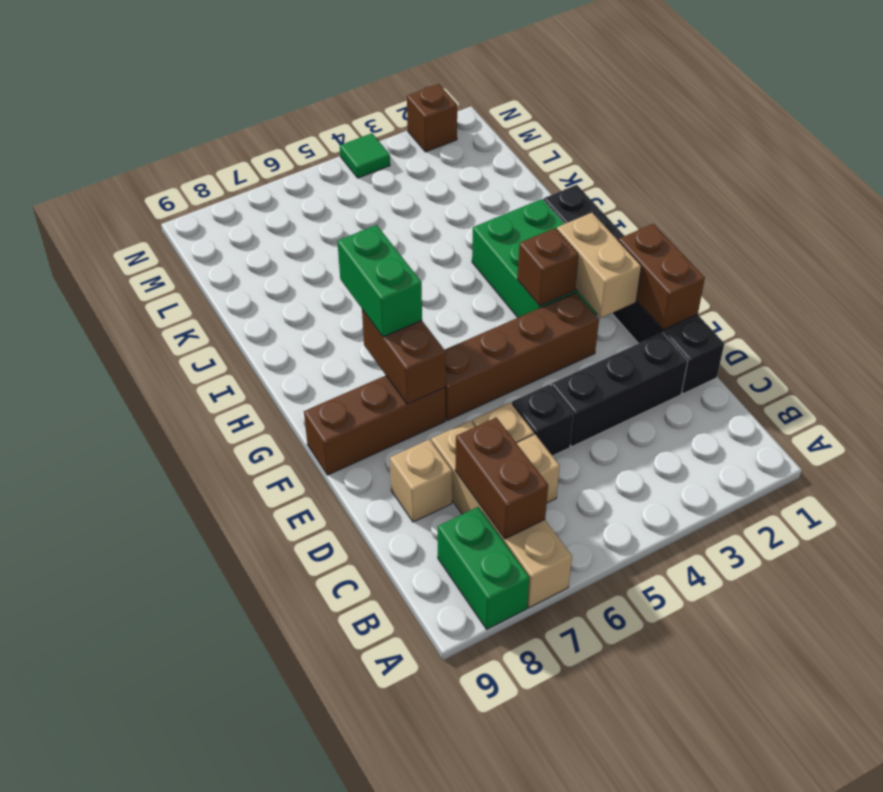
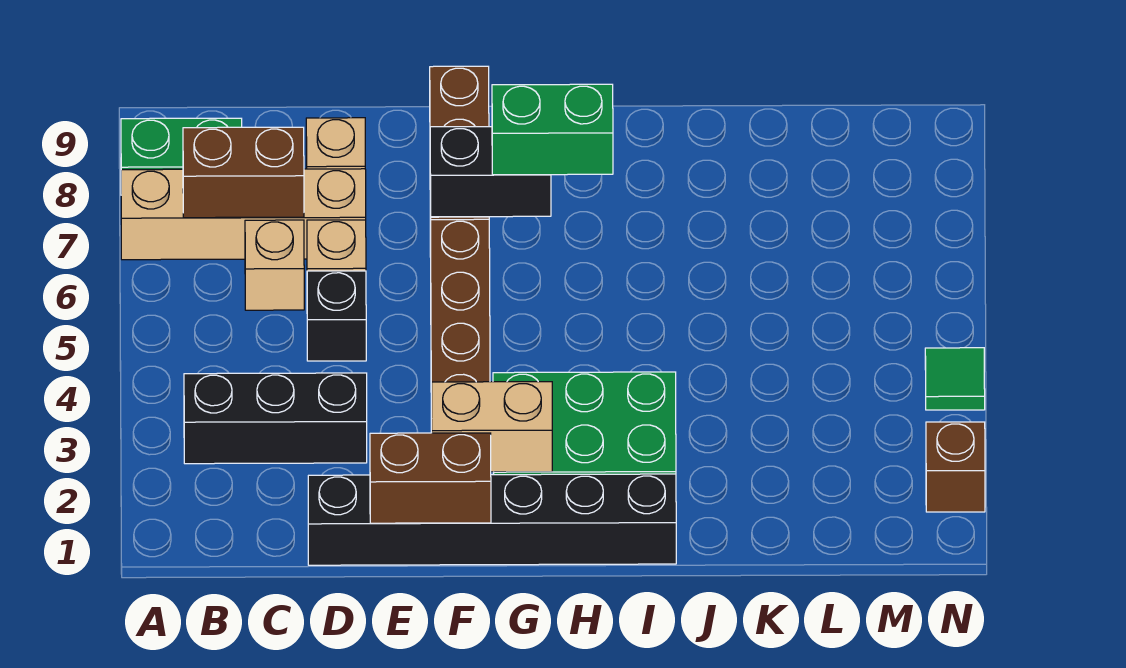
black brick D2:D4 level 1 -> black brick B3:D3 level 1
brown brick F7:G7 level 2 -> black brick F7:G7 level 2
brown brick G3 level 2 -> none

